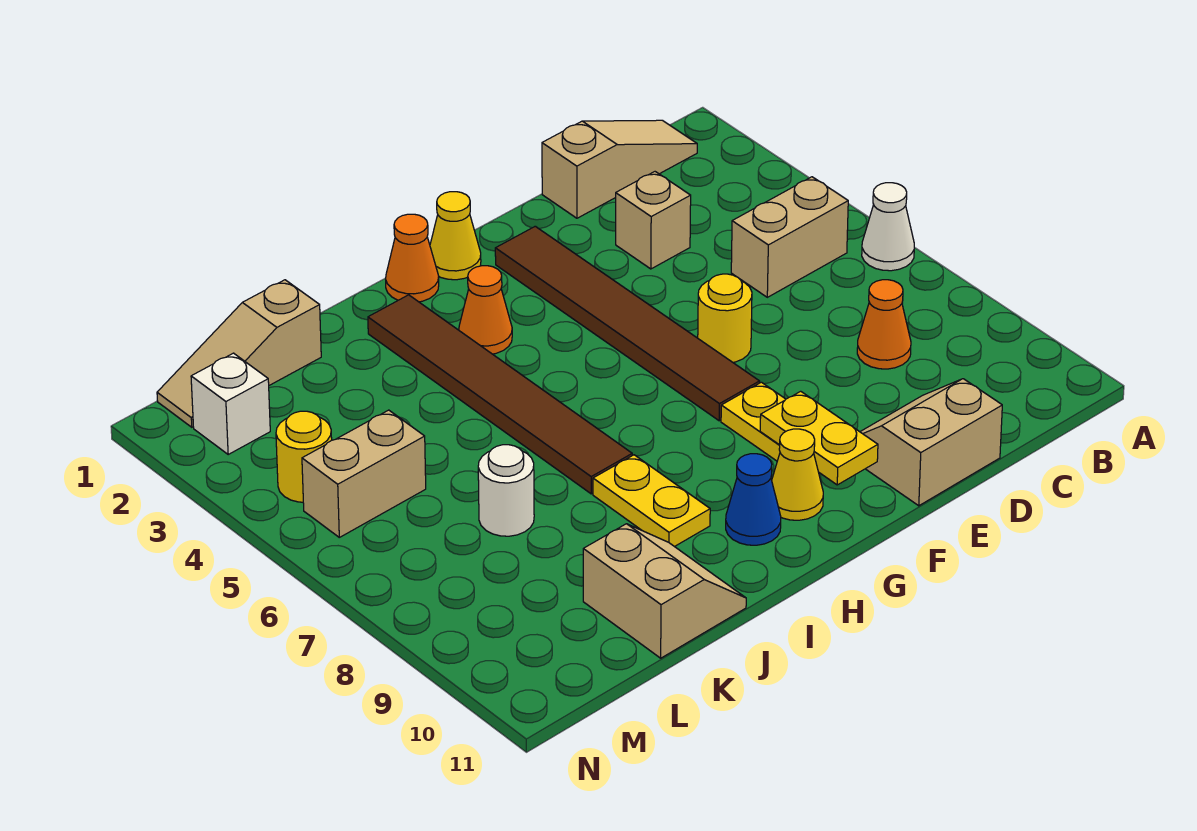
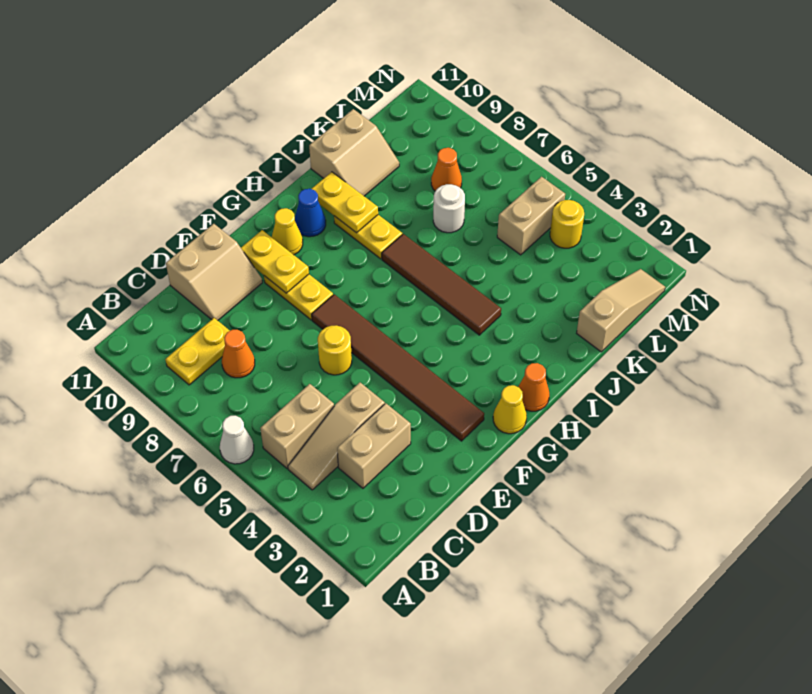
tan slope B1:D1 level 1 top D -> tan slope B4:D4 level 1 top D
none -> yellow plate B9:C9 level 1
tan brick D3 level 1 -> tan brick C3:D3 level 1
orange cone H3 level 1 -> orange cone L8 level 1
brown tile I2:I7 level 1 -> brown tile I4:I7 level 1
none -> yellow plate I9:I10 level 2
tan slope J10:K11 level 1 top K -> tan slope J10:K11 level 1 top 11
white brick M2 level 1 -> none

